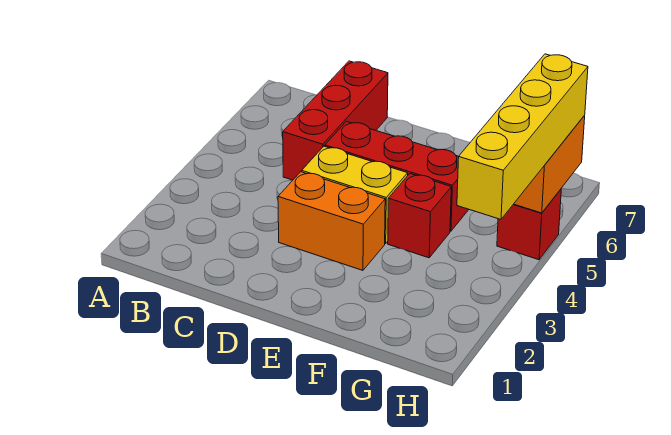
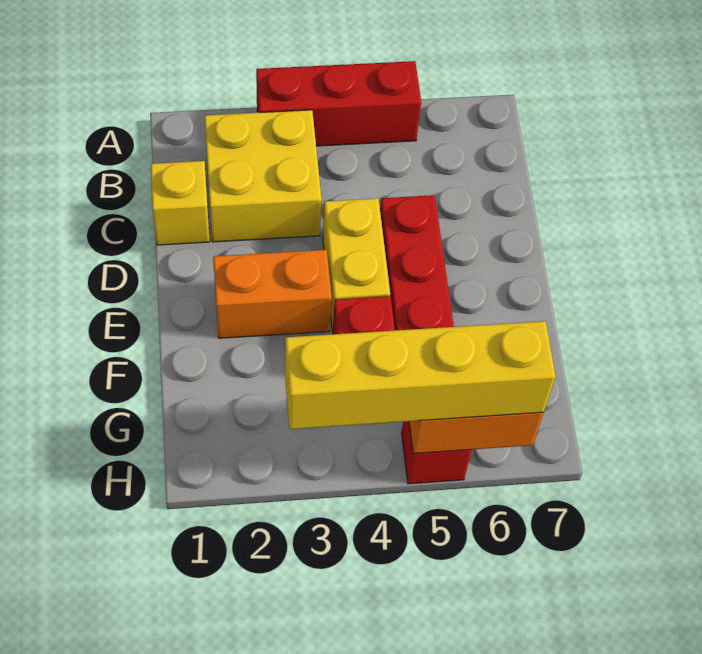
none -> yellow brick B2:C3 level 1
none -> yellow brick C1 level 1
red brick C5:C7 level 1 -> red brick A3:A5 level 1
orange brick D3:E3 level 1 -> orange brick E2:E3 level 1

